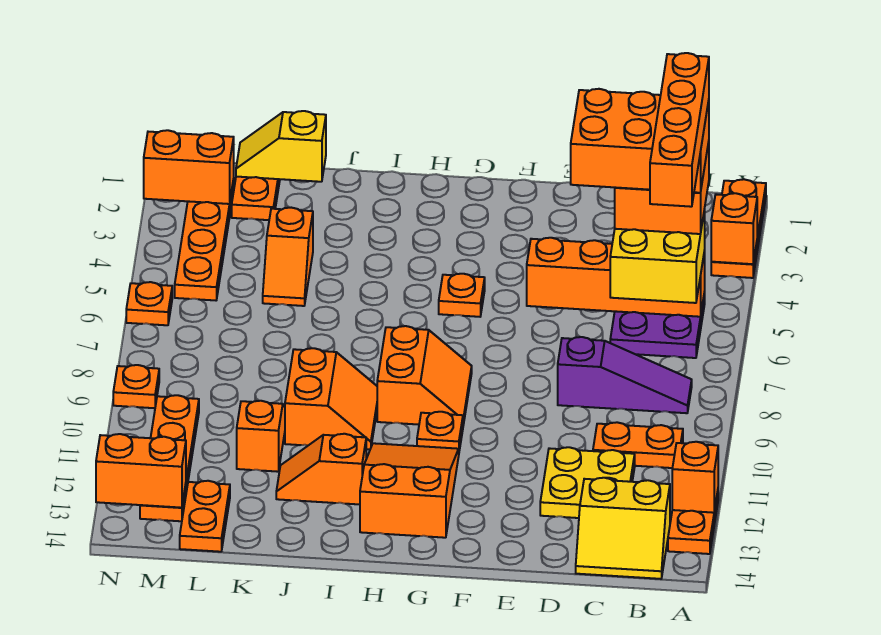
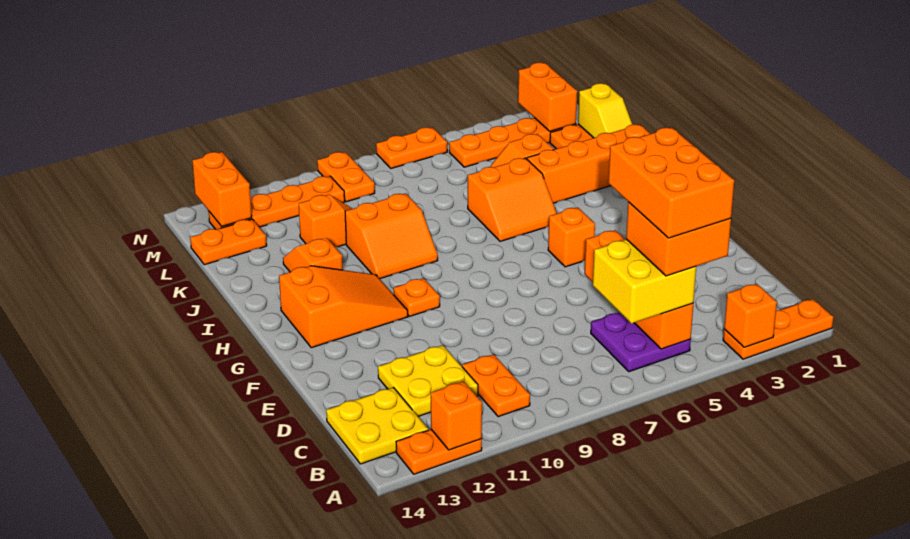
orange brick B4:B7 level 6 -> orange brick J1:J4 level 1
purple slope B8:D8 level 1 top D -> none
yellow slope B13:C14 level 1 top 13 -> yellow plate B13:C14 level 1
orange plate G5 level 1 -> orange brick G5 level 1
orange slope G8:H9 level 1 top H -> orange slope I5:J6 level 1 top J
yellow slope K1:L1 level 2 top K -> yellow slope K1:L1 level 2 top L
orange plate N6 level 1 -> orange plate N6:N7 level 1
orange plate N9 level 1 -> orange plate M9:N9 level 1

